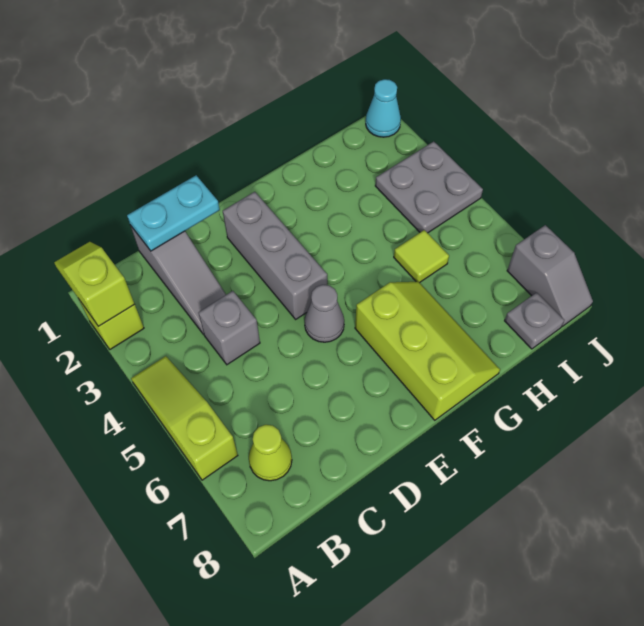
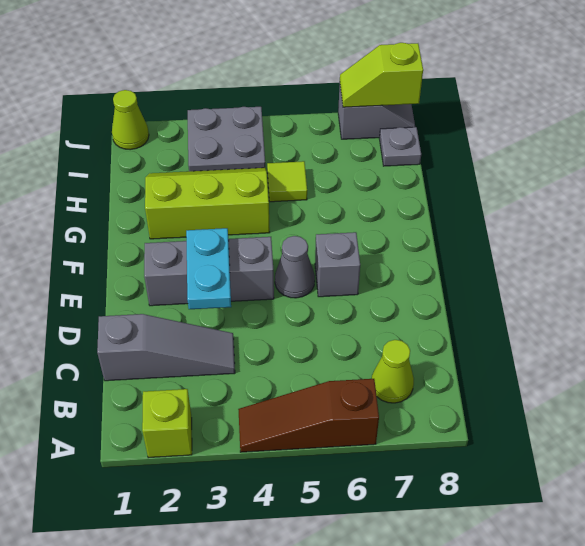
lime slope A1:A2 level 2 top 2 -> lime slope J7:J8 level 2 top 8
lime slope A4:A6 level 1 top 6 -> brown slope A4:A6 level 1 top 6
cyan plate C1:D1 level 2 -> cyan plate D3:E3 level 2
grey brick C4 level 1 -> grey brick E6 level 1
lime slope F6:G8 level 1 top F -> lime slope G2:H4 level 1 top G
cyan cone J1 level 1 -> lime cone J1 level 1

